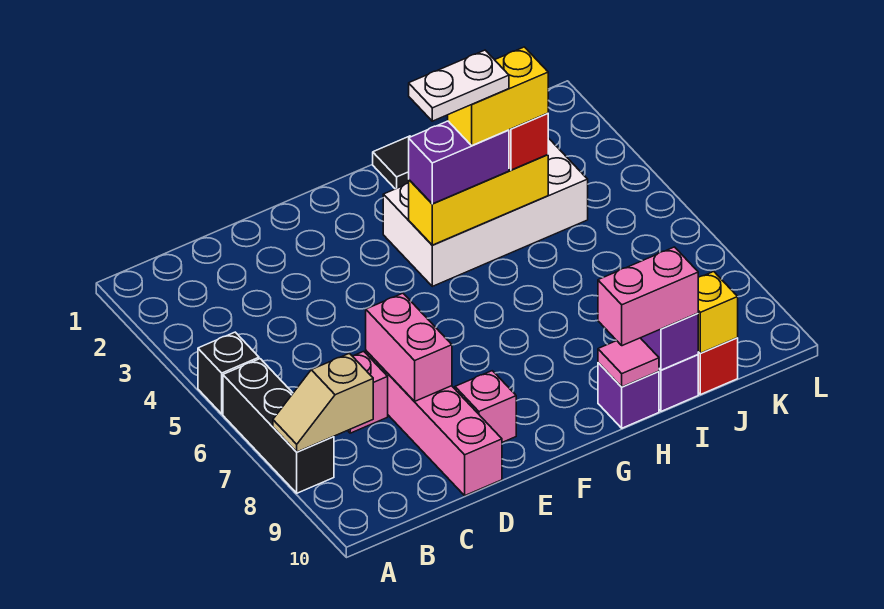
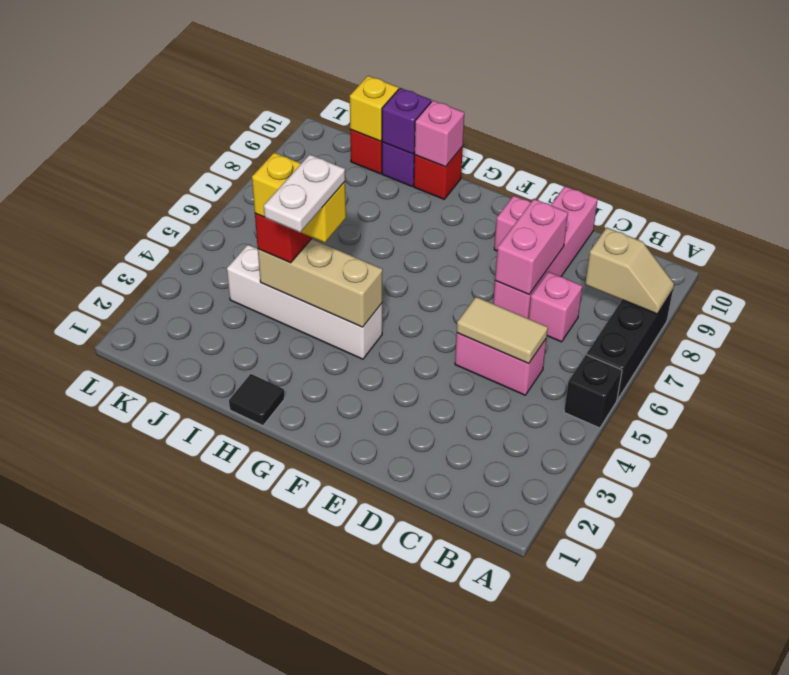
none -> tan tile C5:D5 level 2
white brick G3:J4 level 1 -> white brick G4:J4 level 1
yellow brick G4:I4 level 2 -> tan brick G4:I4 level 2
purple brick G4:H4 level 3 -> none
white plate G4:H4 level 5 -> white plate H3:H4 level 5
purple brick H10 level 1 -> red brick H10 level 1
pink tile H10 level 2 -> pink brick H10 level 2
pink brick H10:I10 level 3 -> pink brick C5:D5 level 1

